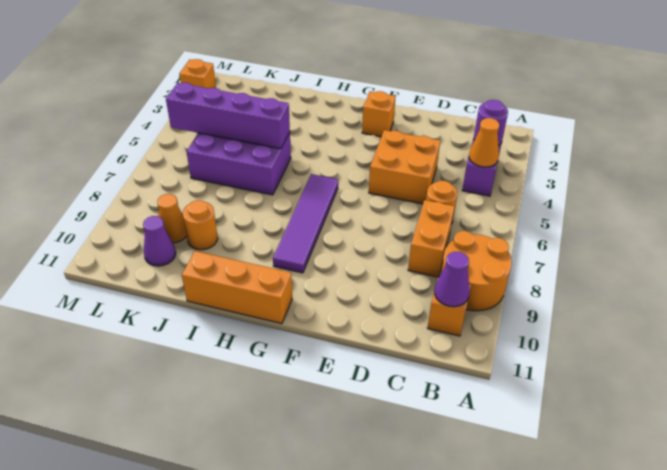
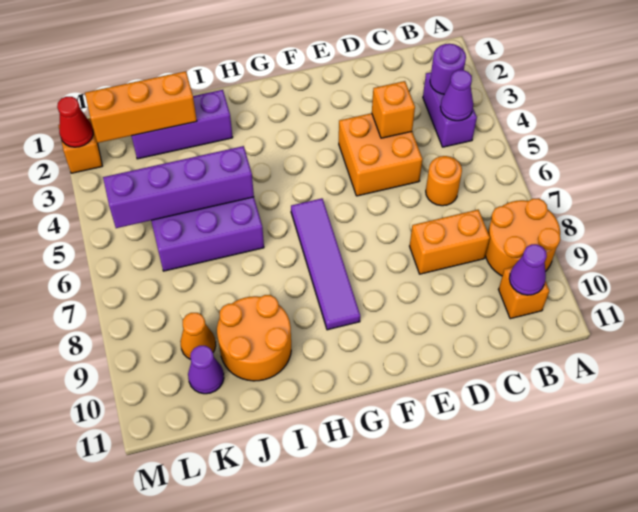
orange cone B4 level 2 -> purple cone B4 level 2
orange brick C7:C8 level 1 -> orange brick C8:D8 level 1
orange brick F2 level 1 -> orange brick D4 level 2
orange brick G11:I11 level 1 -> orange brick J2:L2 level 2
none -> purple brick I2:K2 level 1
orange round brick J9 level 1 -> orange round brick I9:J10 level 1
none -> red cone M2 level 2

